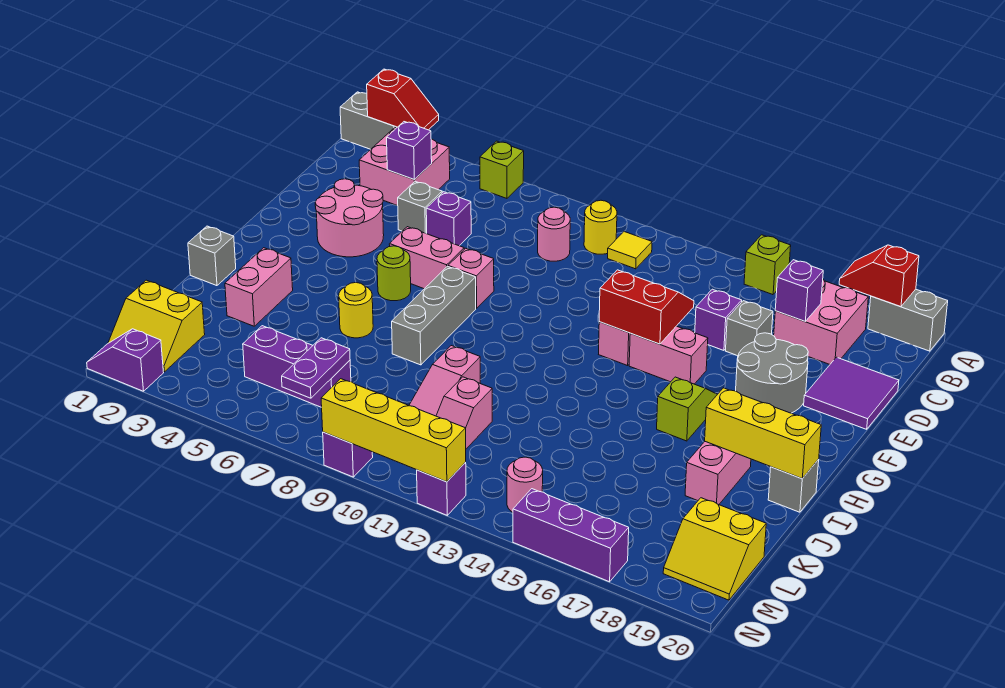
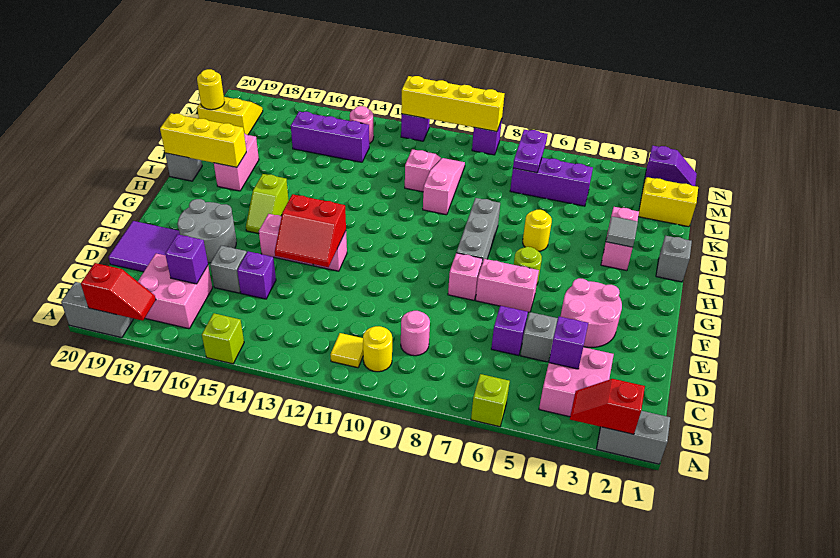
none -> grey tile I3 level 2
none -> yellow round brick L20 level 2
purple brick N15:N17 level 1 -> purple brick L14:L16 level 1

